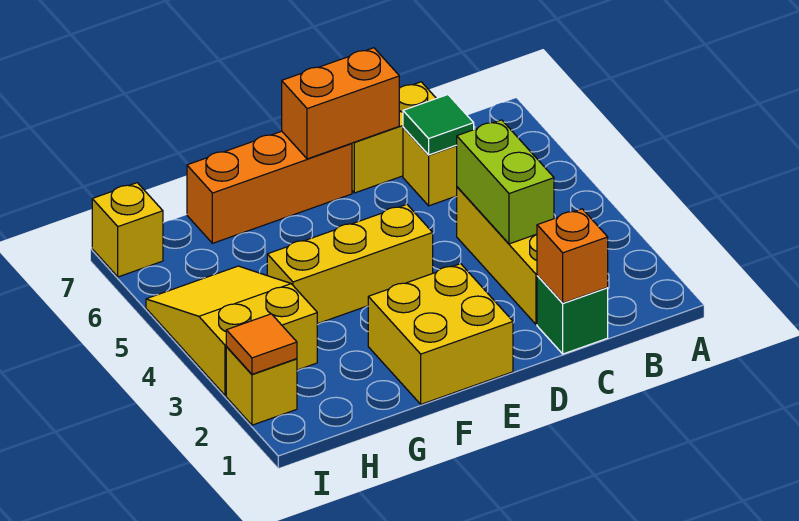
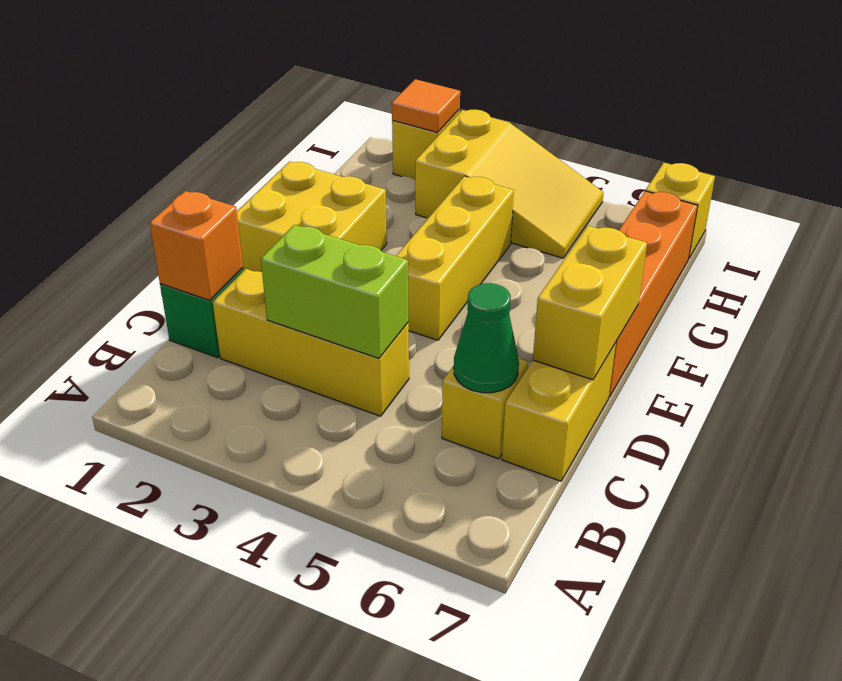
green tile C6 level 2 -> green cone C6 level 2
orange brick D7:E7 level 2 -> yellow brick D7:E7 level 2
orange brick E7:G7 level 1 -> orange brick E7:H7 level 1

